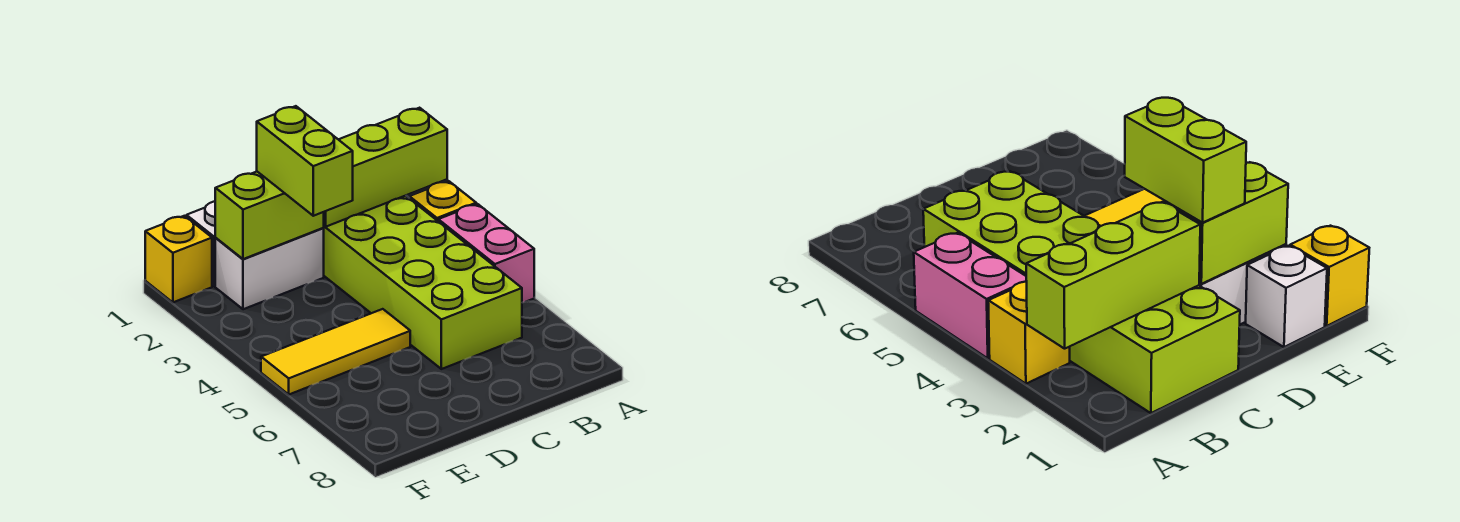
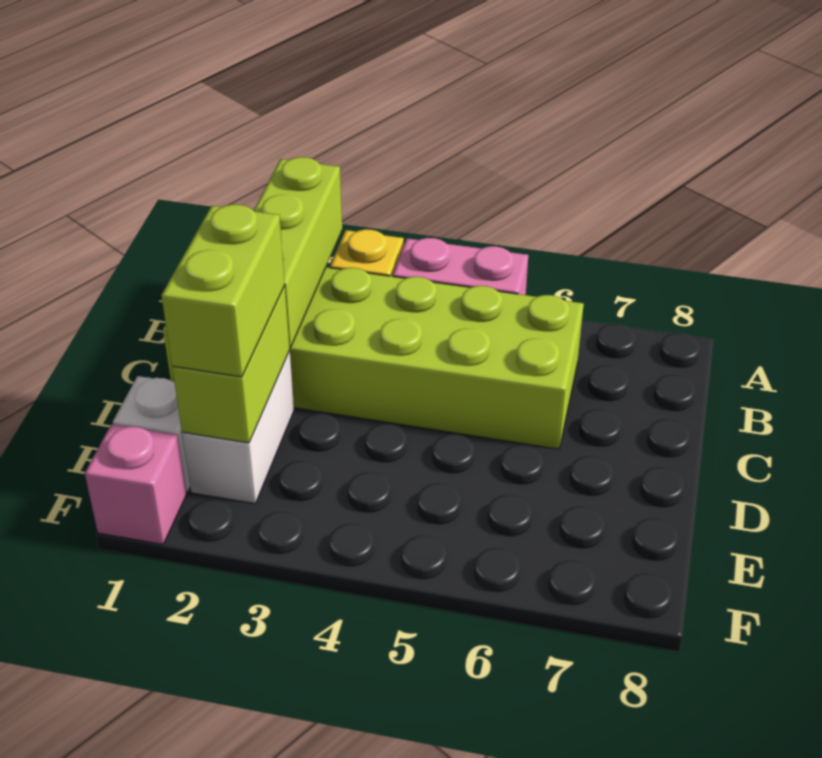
lime brick D2:D3 level 3 -> lime brick D2:E2 level 3
yellow tile D5:F5 level 1 -> none
yellow brick F1 level 1 -> pink brick F1 level 1

